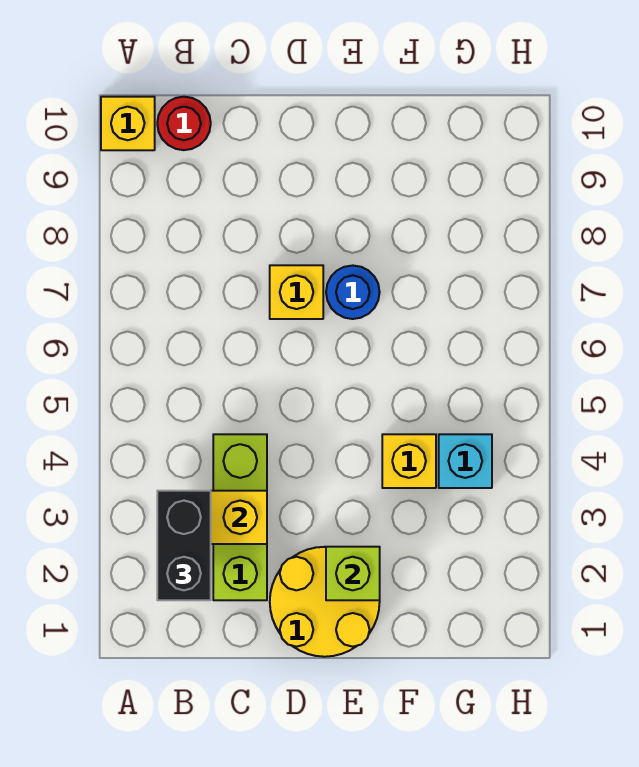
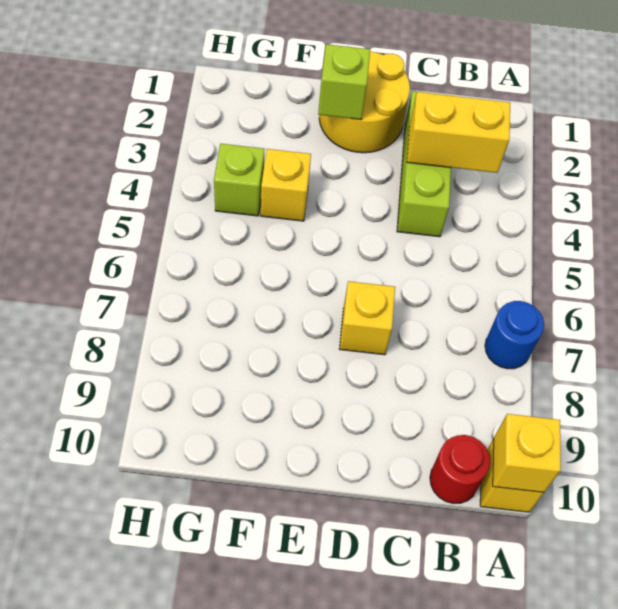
none -> yellow brick A10 level 2
black brick B2:B3 level 3 -> none
blue round brick E7 level 1 -> blue round brick A7 level 1
cyan brick G4 level 1 -> lime brick G4 level 1

